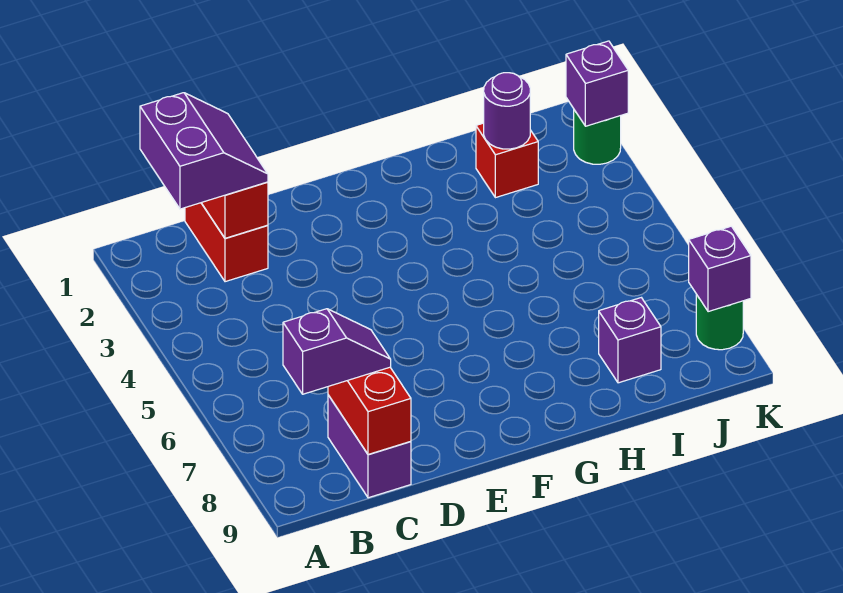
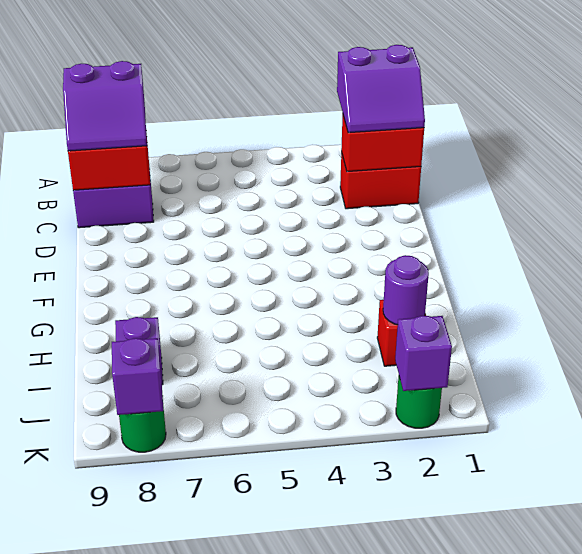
purple slope B8:C8 level 3 top B -> purple slope B8:C9 level 3 top B

